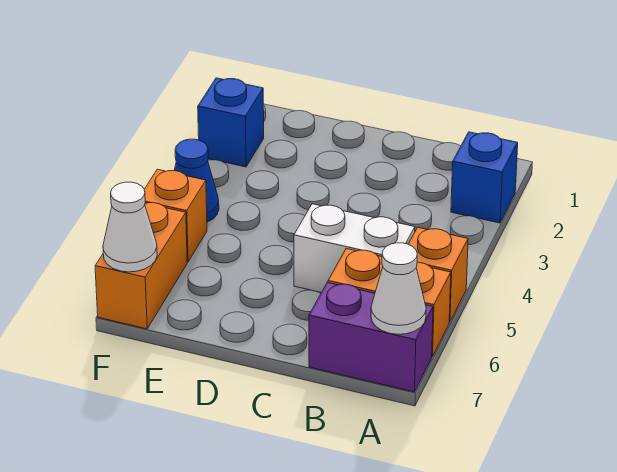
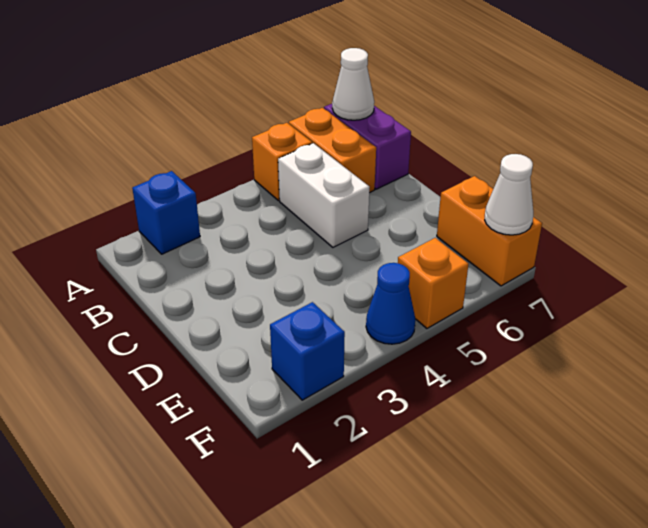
orange brick F6:F7 level 1 -> orange brick E7:F7 level 1

